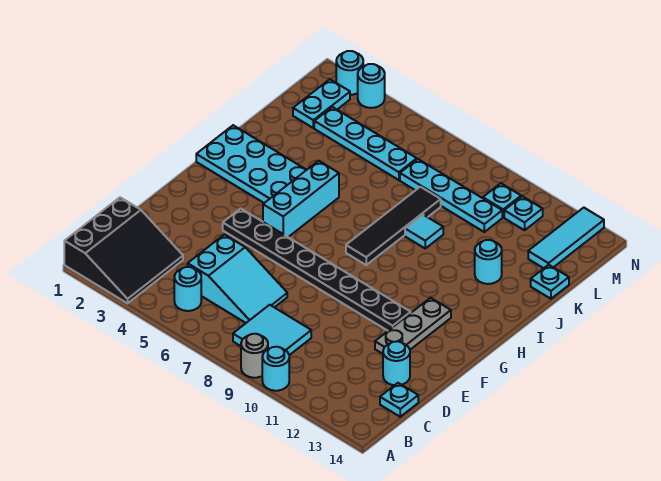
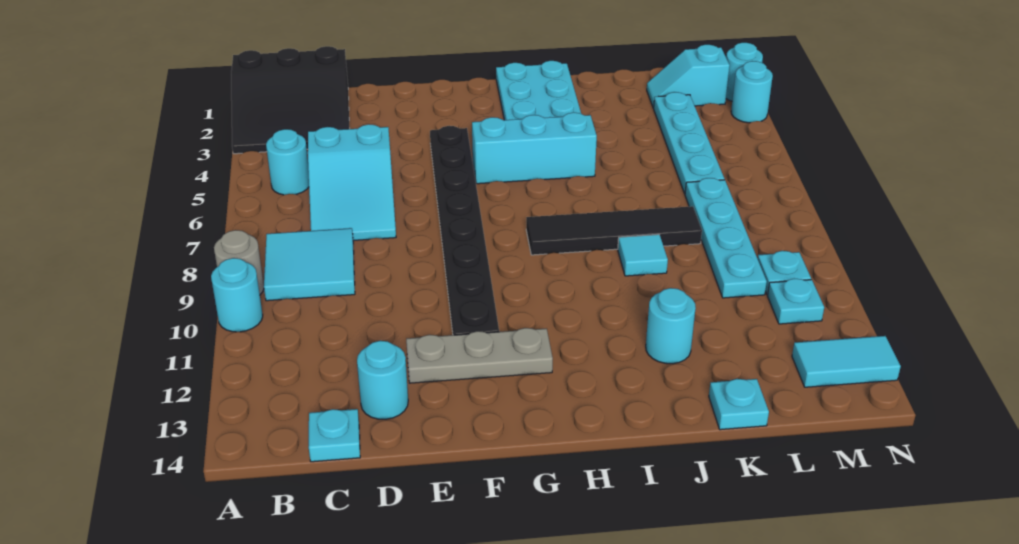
cyan plate L2:M2 level 1 -> cyan slope L2:M2 level 1 top M
cyan tile L13:N13 level 1 -> cyan tile M13:N13 level 1

